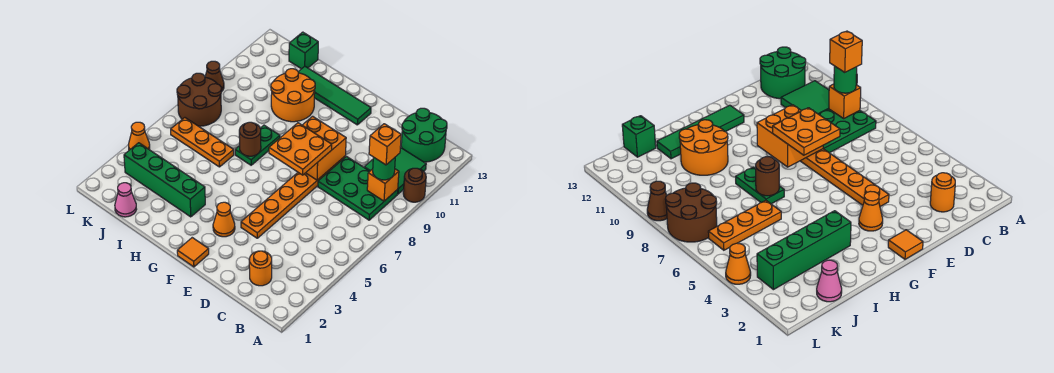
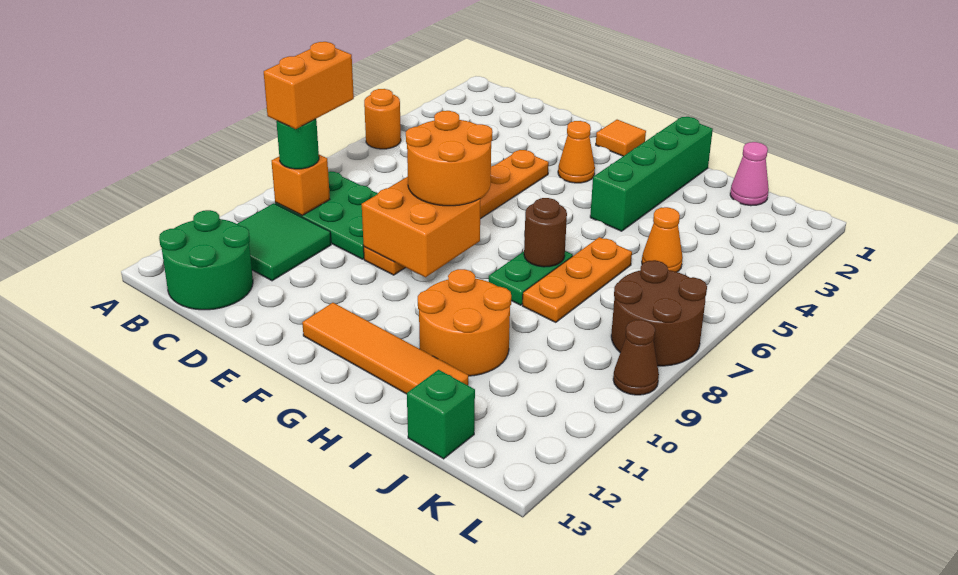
brown round brick A10 level 1 -> none
orange brick B9 level 4 -> orange brick B8:B9 level 4
orange round brick C2 level 1 -> orange round brick A5 level 1
orange plate E7:F8 level 3 -> orange round brick E7:F8 level 3
green tile F12:I12 level 1 -> orange tile F12:I12 level 1
green brick H3:K3 level 1 -> green brick H1:H4 level 1
orange plate I6:K6 level 1 -> orange plate I6:I8 level 1
orange cone L4 level 1 -> orange cone J5 level 1

